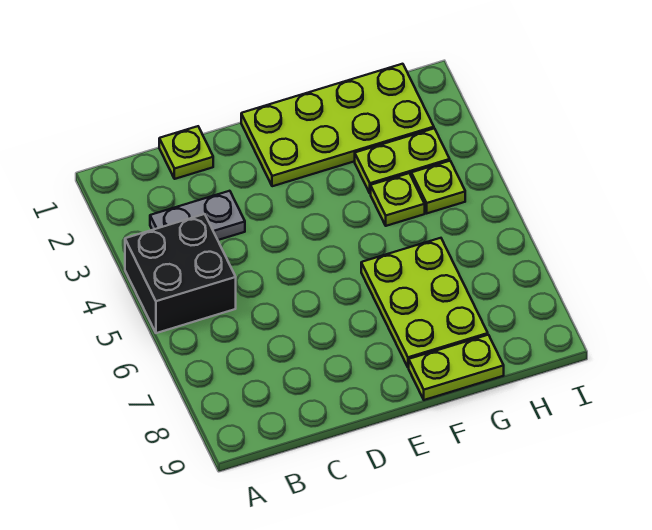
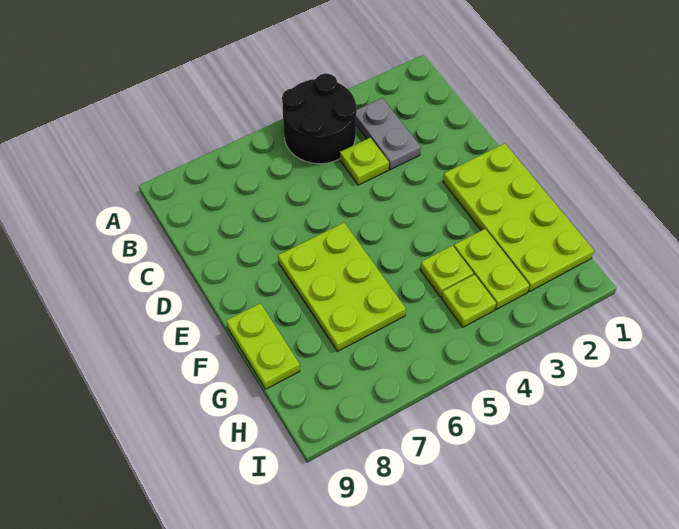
black brick A4:B5 level 1 -> black round brick A4:B5 level 1
lime plate C1 level 1 -> lime plate C4 level 1
lime plate F6:G8 level 1 -> lime plate E6:G7 level 1

